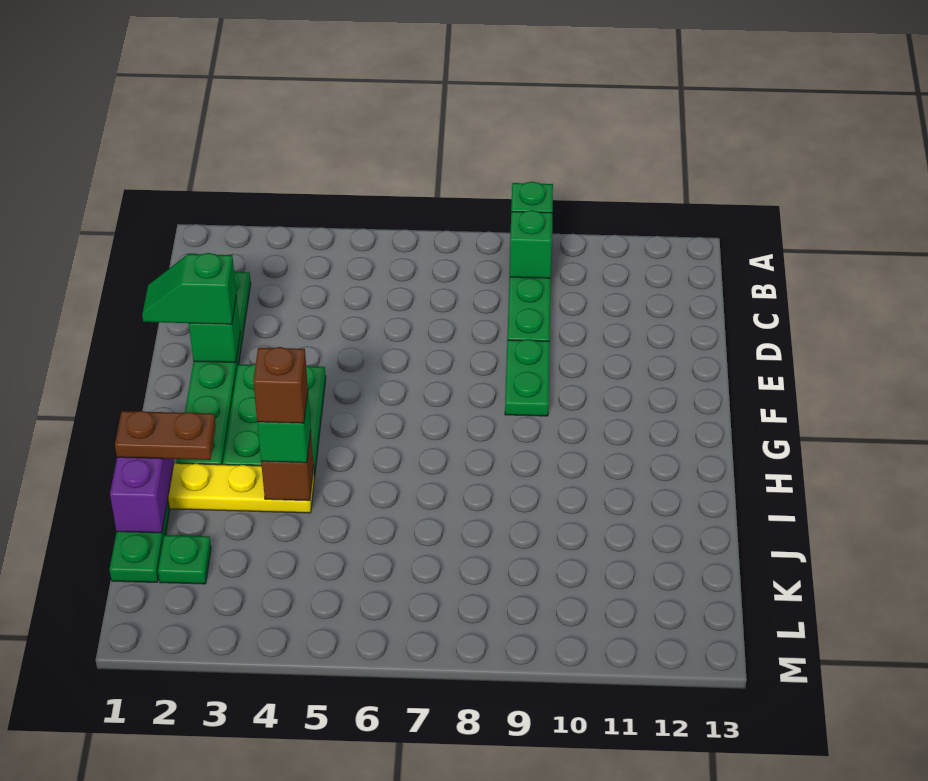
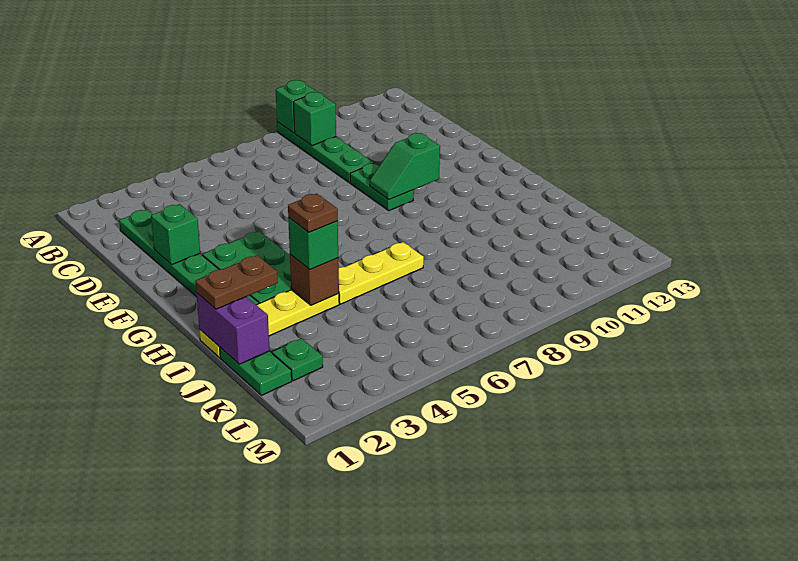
green slope E1:E2 level 3 top 2 -> green slope F9:F10 level 2 top 10
brown brick I4 level 4 -> brown plate I4 level 4
none -> yellow plate I5:I7 level 1

